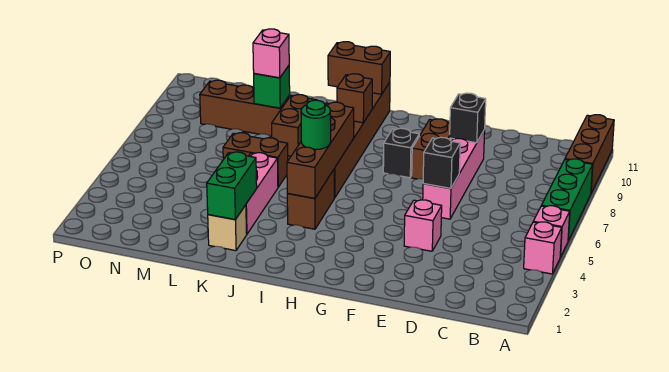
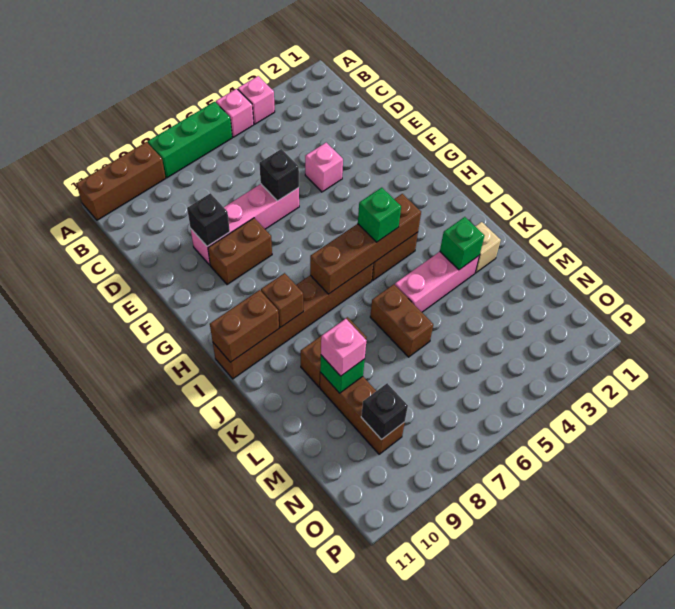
black brick G8 level 1 -> black brick N9 level 2
green round brick I5 level 3 -> green brick I5 level 3
brown brick I11:J11 level 2 -> brown brick I10:I11 level 2
green brick K2:K3 level 2 -> green brick K3 level 2

